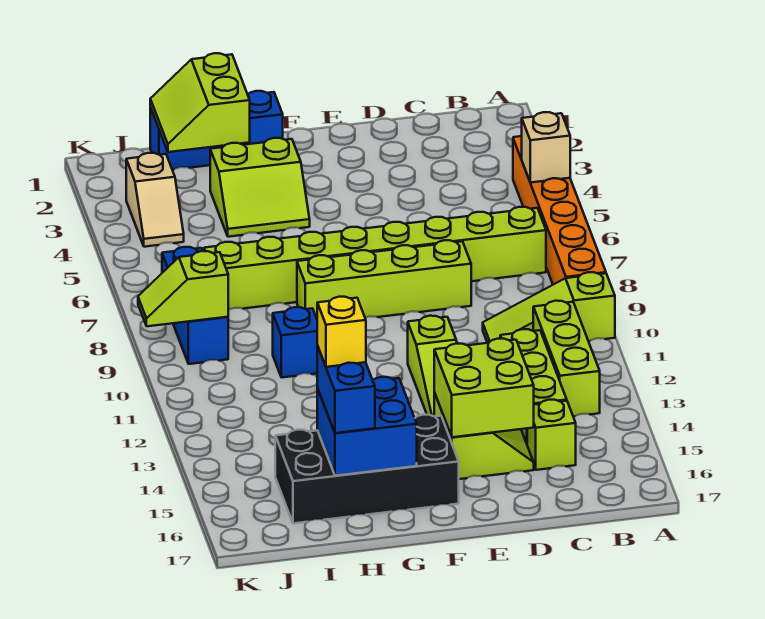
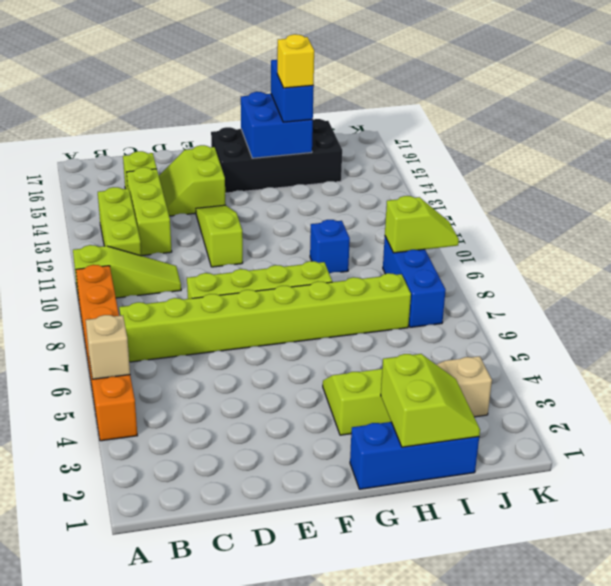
lime brick D14:E15 level 2 -> none

